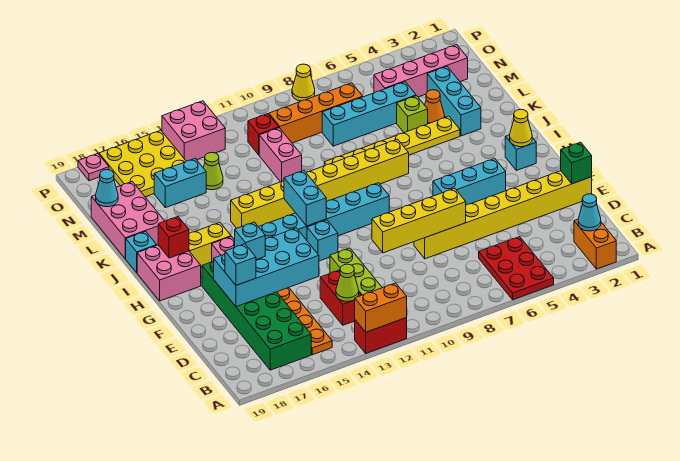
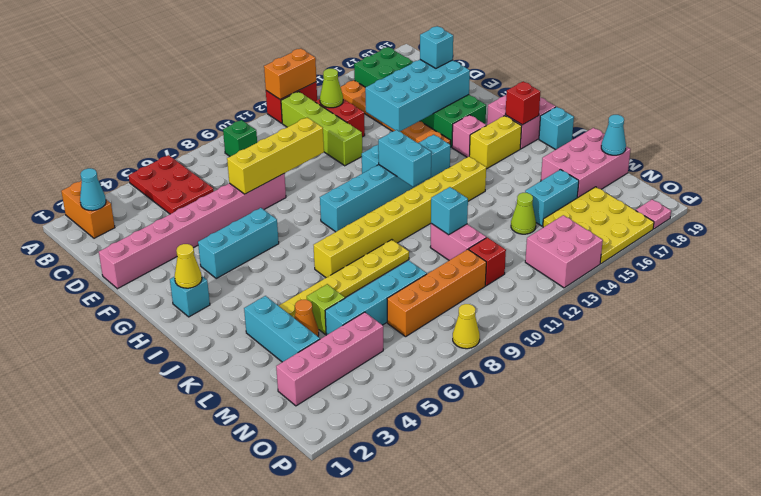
yellow brick E1:E8 level 1 -> pink brick E1:E8 level 1
green brick E1 level 2 -> green brick B9 level 1
cyan brick F16 level 3 -> cyan brick L11 level 2
pink brick K18:M19 level 1 -> pink brick L17:M19 level 1

